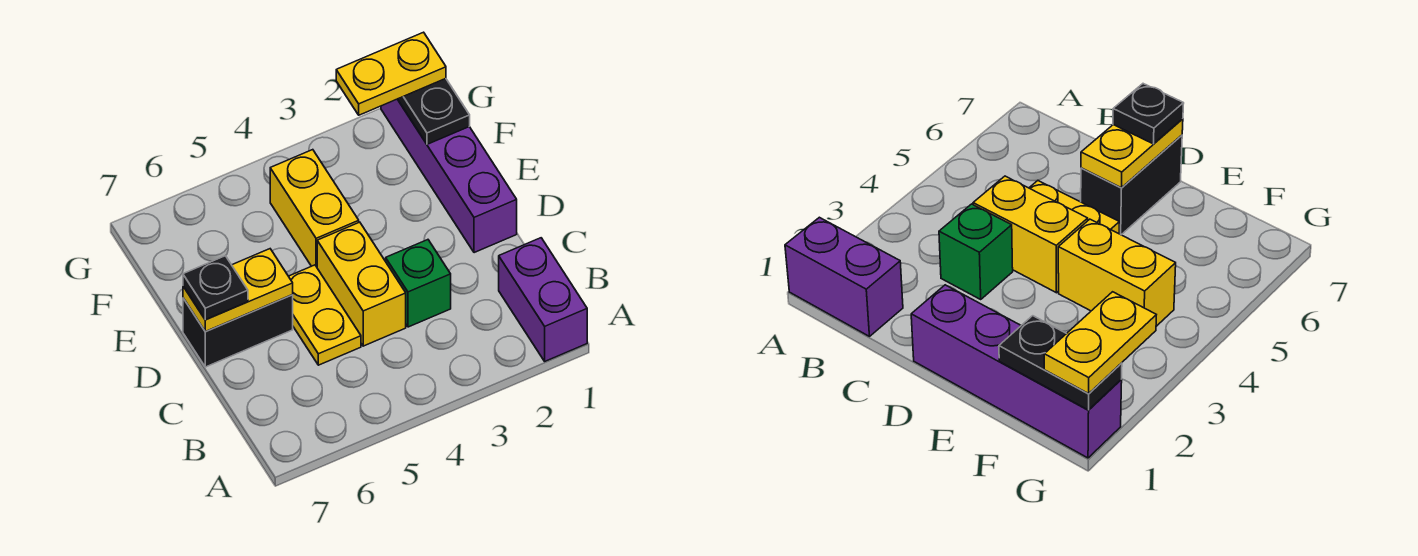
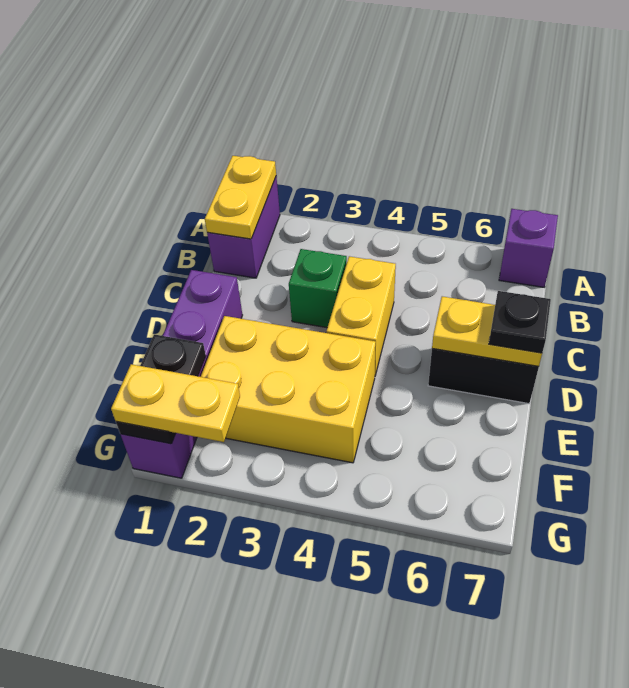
none -> purple brick A7 level 1
yellow plate C5:D5 level 1 -> yellow plate A1:B1 level 2
yellow brick E4:F4 level 1 -> yellow brick E2:F4 level 1

